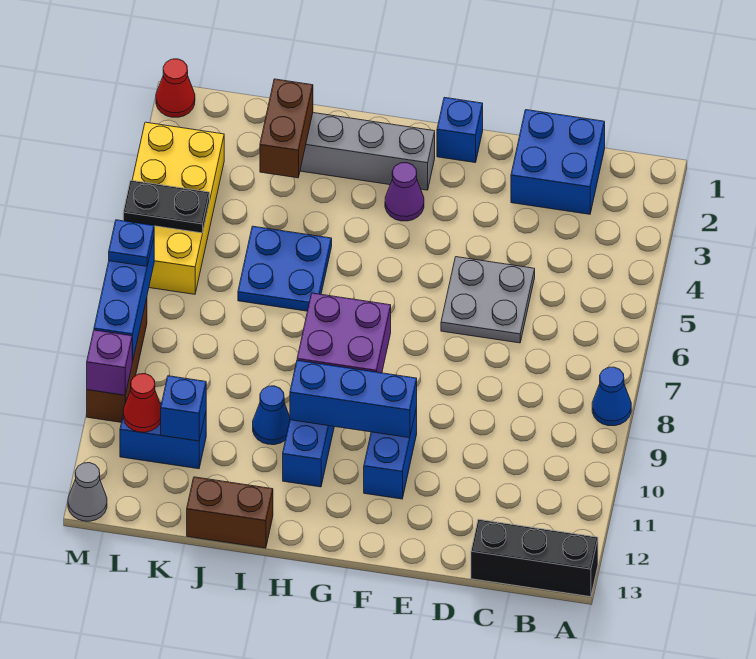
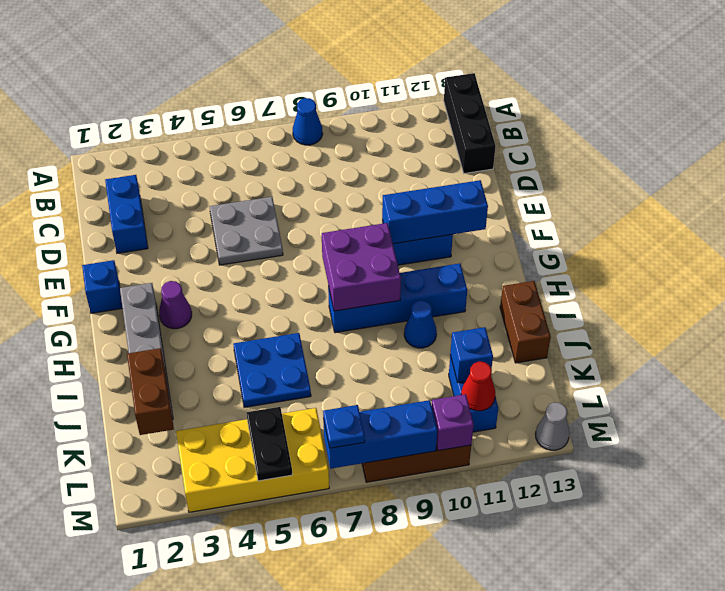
blue brick C1:D2 level 1 -> blue brick C2:D2 level 1
blue brick F10:H10 level 2 -> blue brick F10:F12 level 2
brown brick J2:J3 level 2 -> brown brick J2:K2 level 2
red cone M1 level 1 -> none

